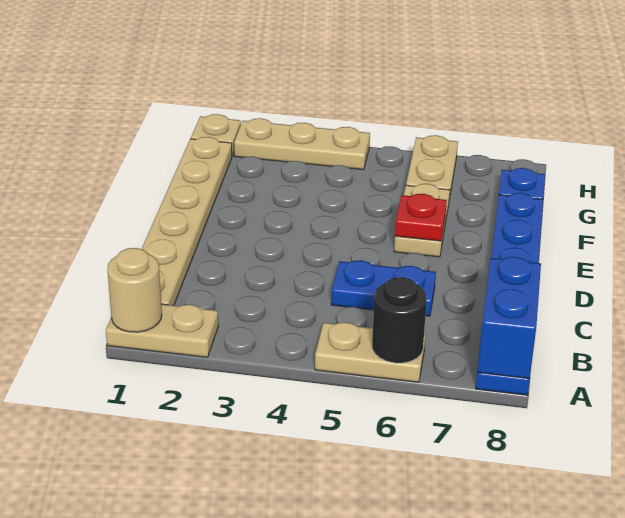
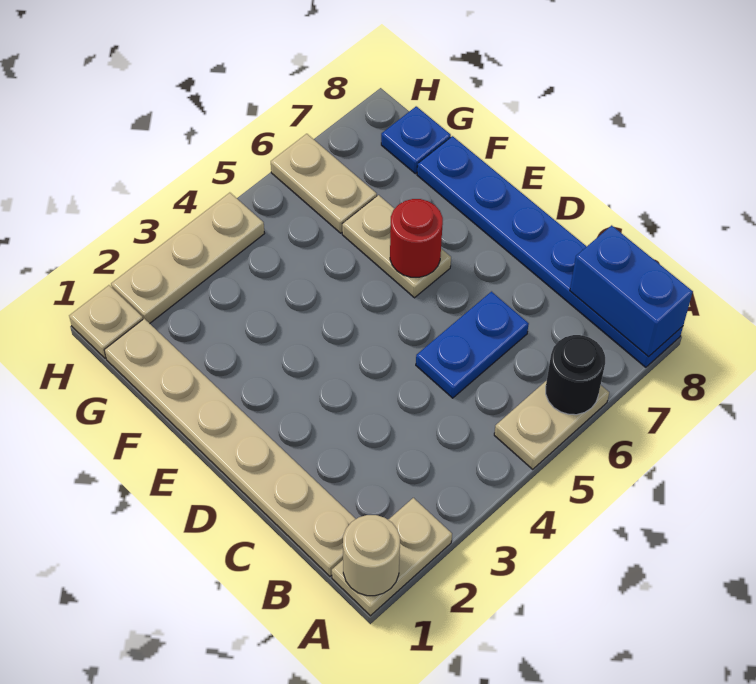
red plate E6 level 2 -> red round brick E6 level 2

